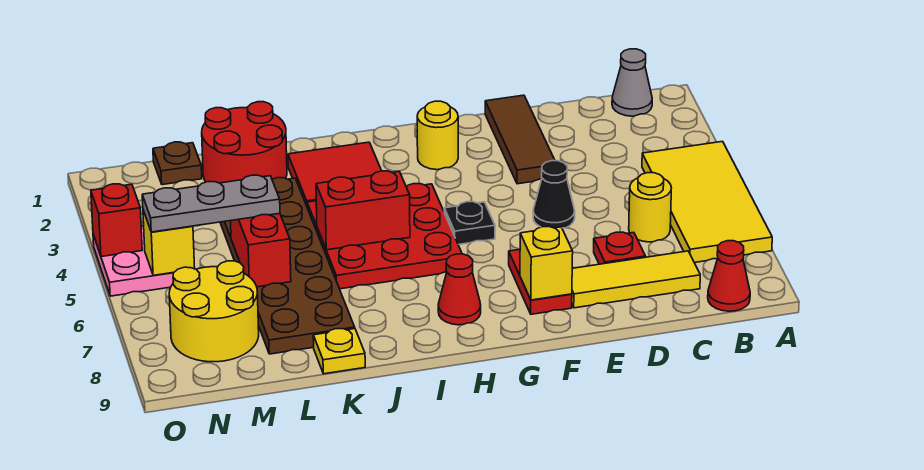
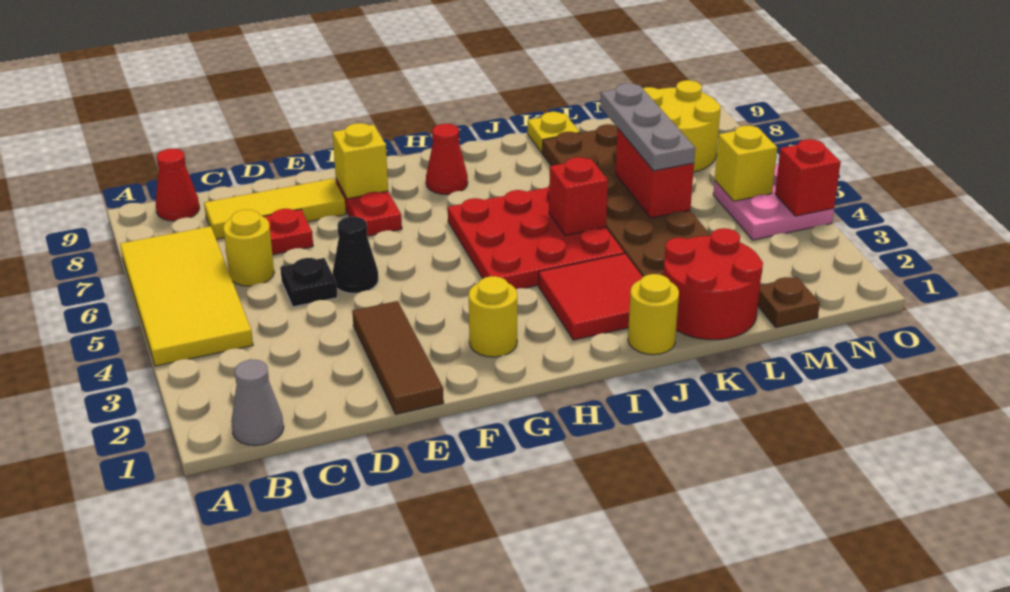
black plate G5 level 1 -> black plate D5 level 1
red brick I5:J5 level 2 -> red brick J5 level 2
none -> yellow round brick J1 level 1
grey plate L5:N5 level 3 -> grey plate L5:L7 level 3

